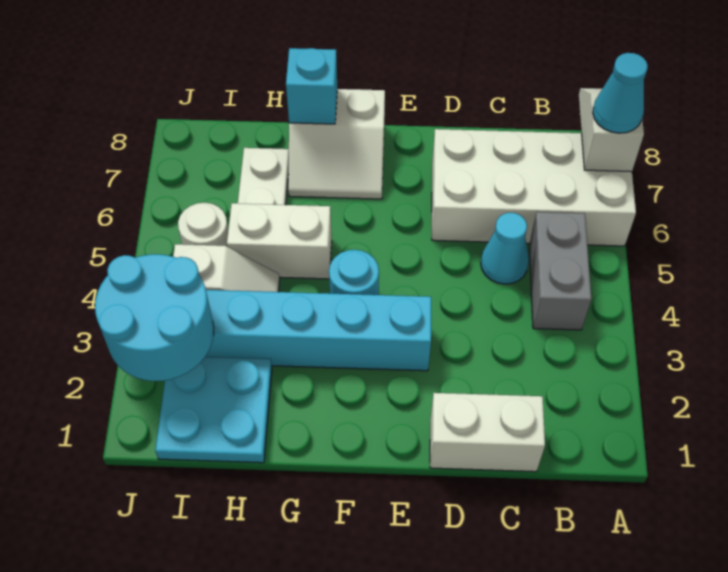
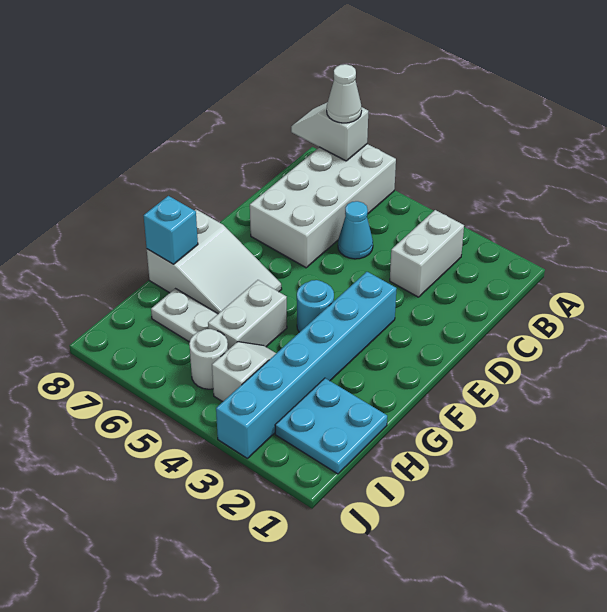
cyan cone A7 level 3 -> white cone A7 level 3
grey brick B4:B5 level 1 -> none
white brick C1:D1 level 1 -> white brick B3:C3 level 1
white slope F7:G8 level 1 top 8 -> white slope F6:G8 level 1 top 8
cyan round brick I2:J3 level 2 -> none

